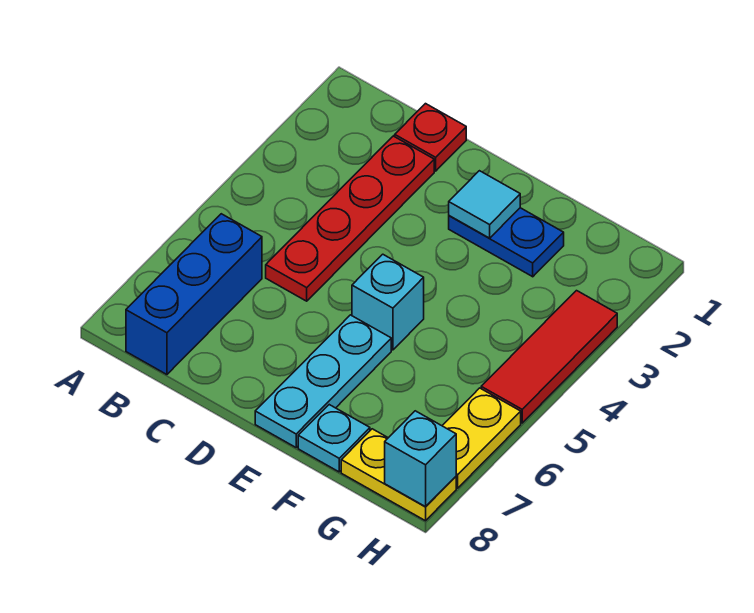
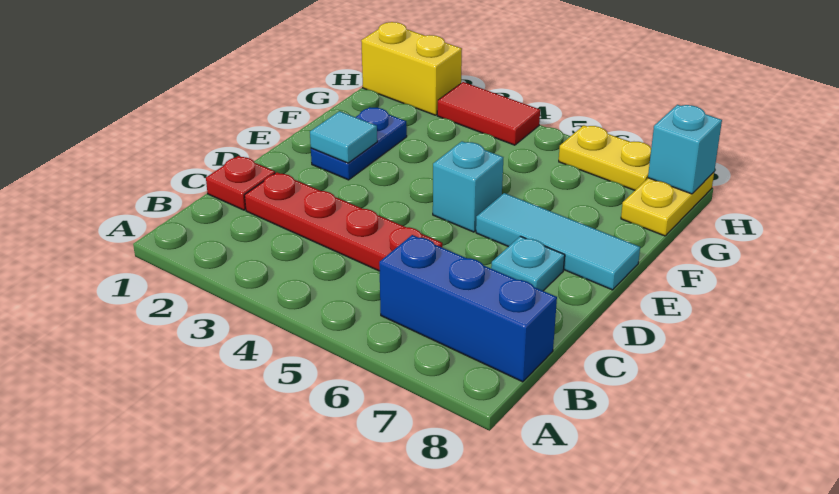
cyan plate E6:E8 level 1 -> cyan tile E6:E8 level 1
cyan plate F8 level 1 -> cyan plate D7 level 1
none -> yellow brick H1:H2 level 1
red tile H3:H5 level 1 -> red tile H3:H4 level 1

